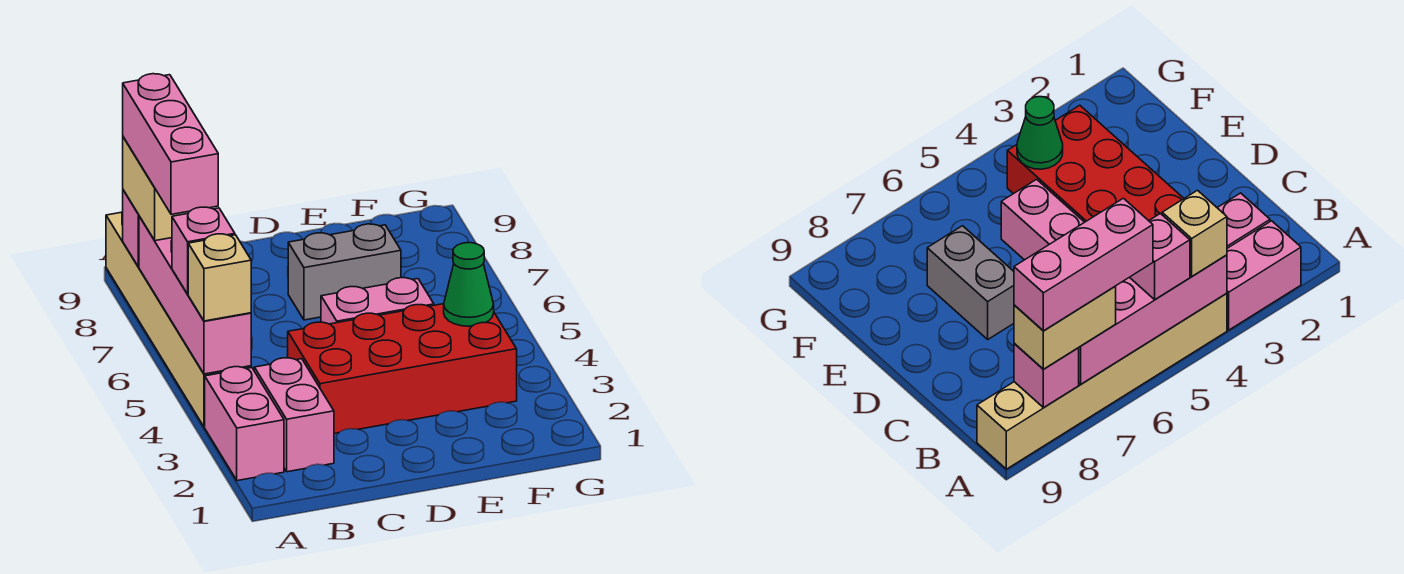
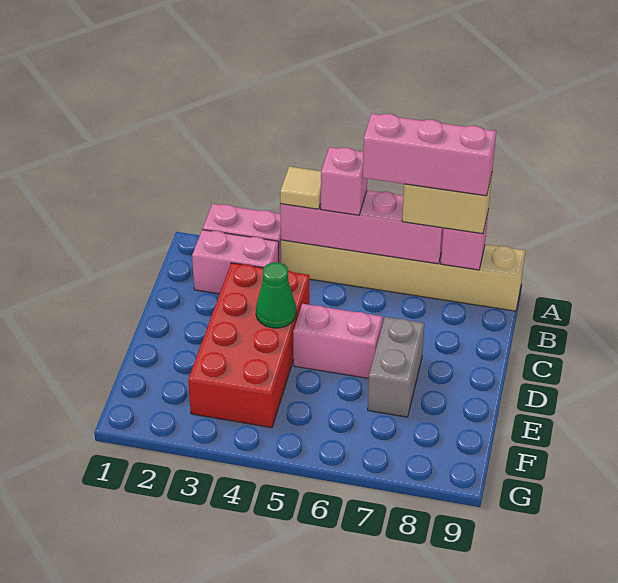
tan brick A4 level 3 -> tan tile A4 level 3
pink brick D5:E5 level 1 -> pink brick D5:D6 level 1
green cone F4 level 2 -> green cone D4 level 2

